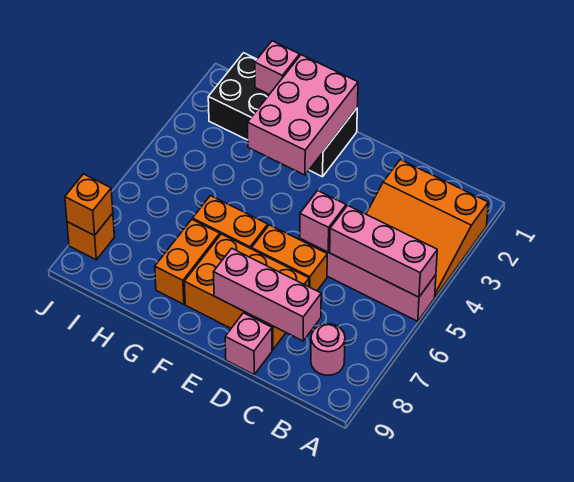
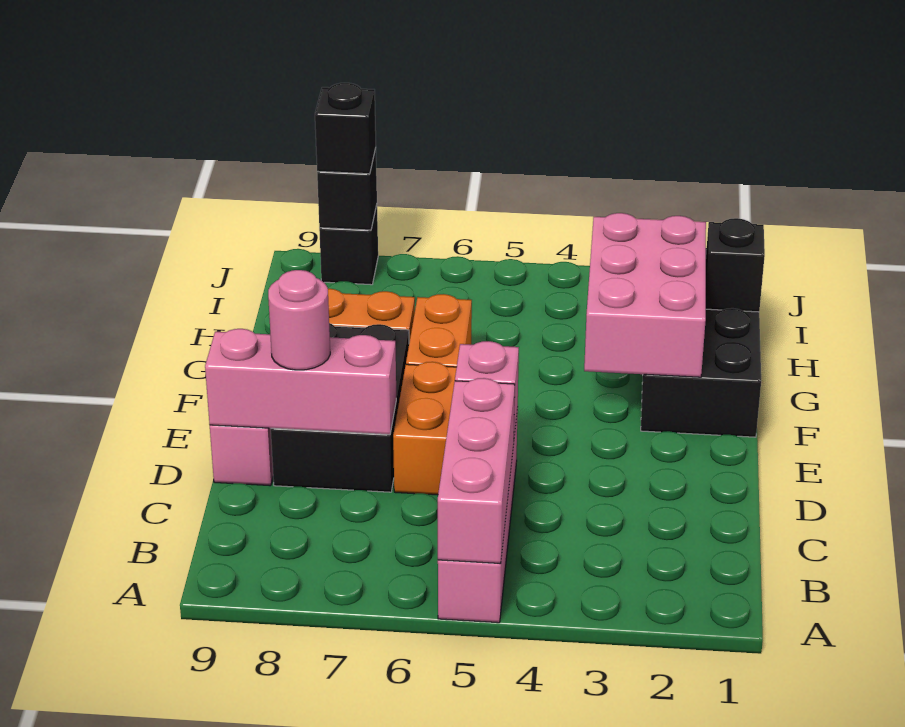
orange slope A2:C4 level 1 top 2 -> none
pink round brick B8 level 1 -> pink round brick D8 level 3
pink brick C8:E8 level 2 -> pink brick D7:D9 level 2
orange brick D7:F8 level 1 -> black brick D7:F8 level 1
pink brick F1:G3 level 2 -> pink brick F2:H3 level 2
pink brick H1 level 2 -> black brick H1 level 2
orange brick J8 level 1 -> black brick J8 level 1
orange brick J8 level 2 -> black brick J8 level 2
none -> black brick J8 level 3

